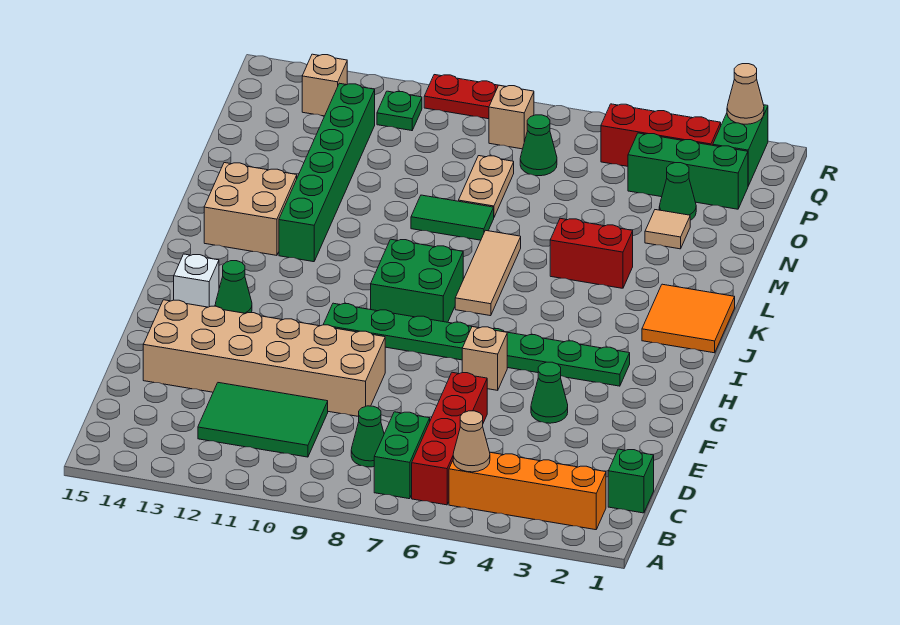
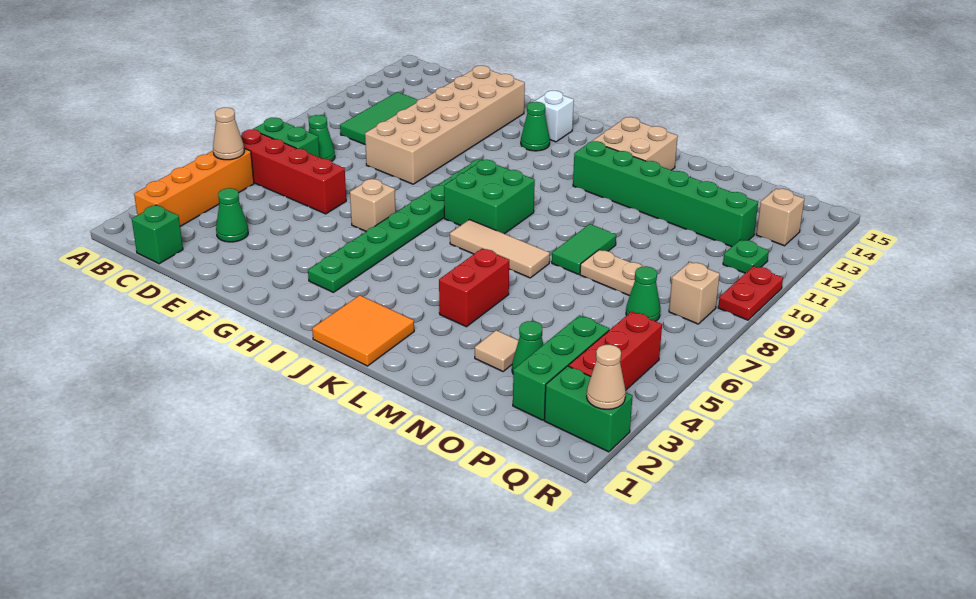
green cone F4 level 1 -> green cone D3 level 1

